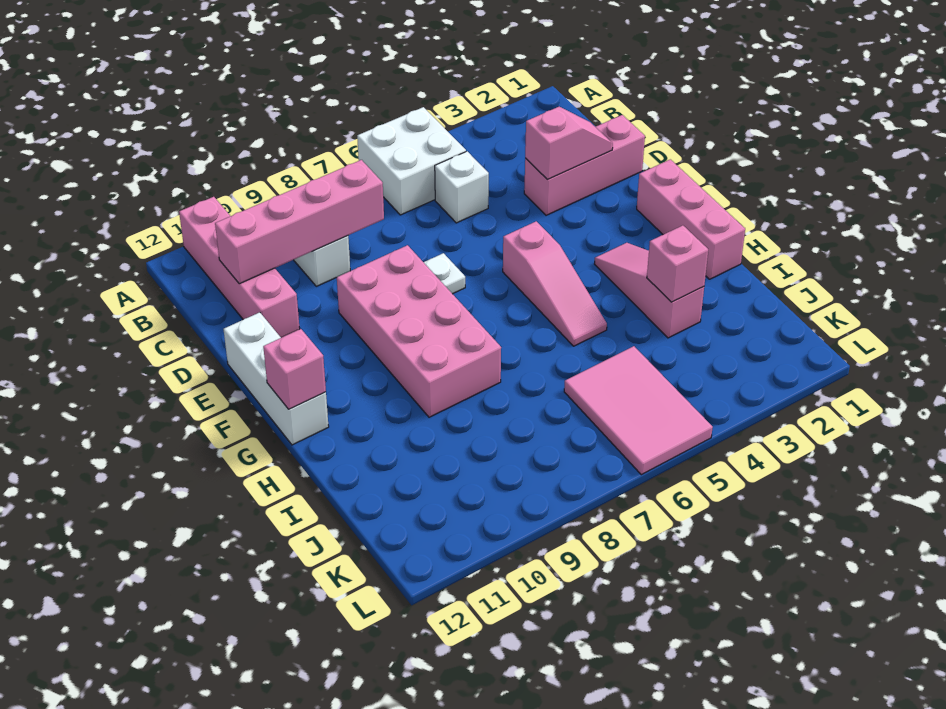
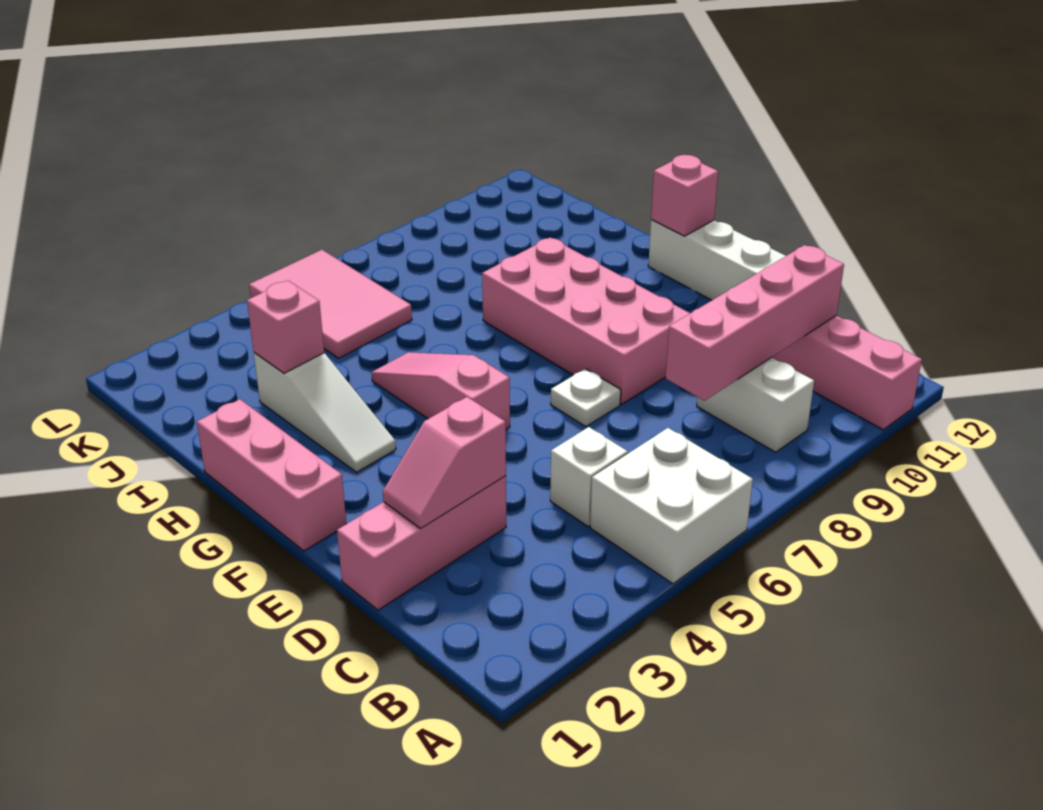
pink slope G3:I3 level 1 top I -> white slope G3:I3 level 1 top I

